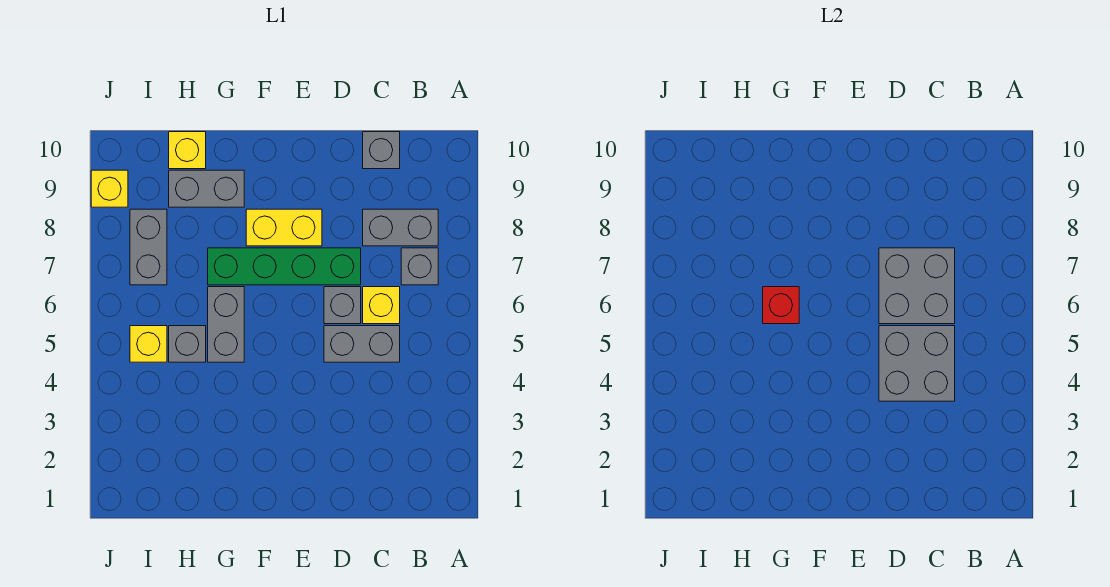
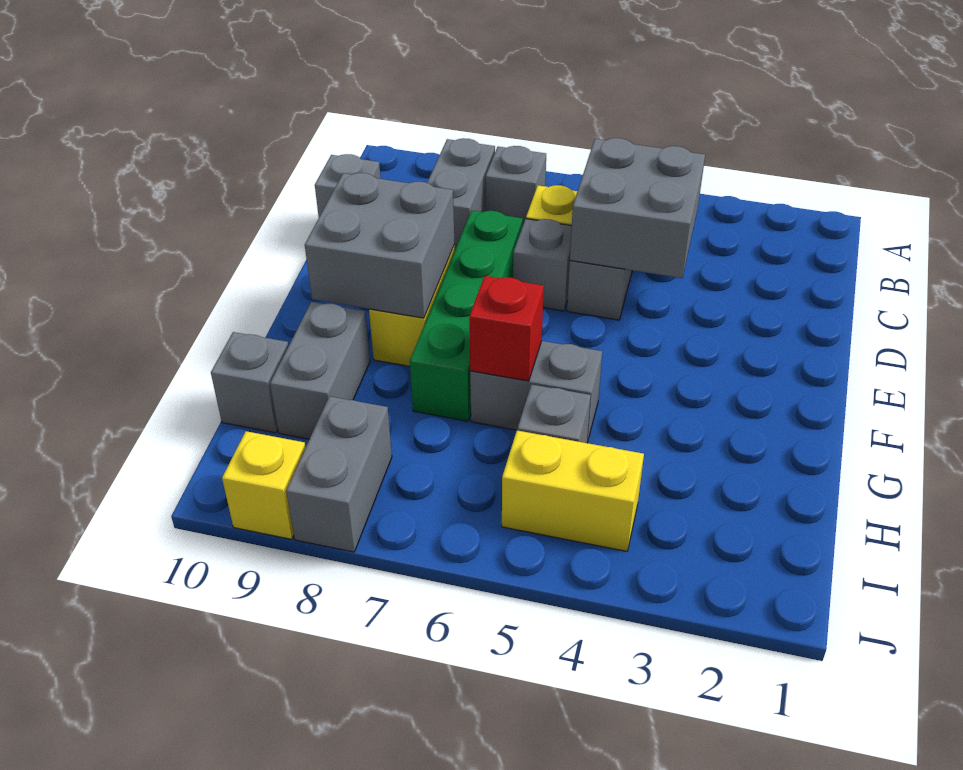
grey brick C6:D7 level 2 -> grey brick E8:F9 level 2
yellow brick H10 level 1 -> grey brick H10 level 1
yellow brick I5 level 1 -> yellow brick I4:I5 level 1
grey brick I7:I8 level 1 -> grey brick I8:J8 level 1

